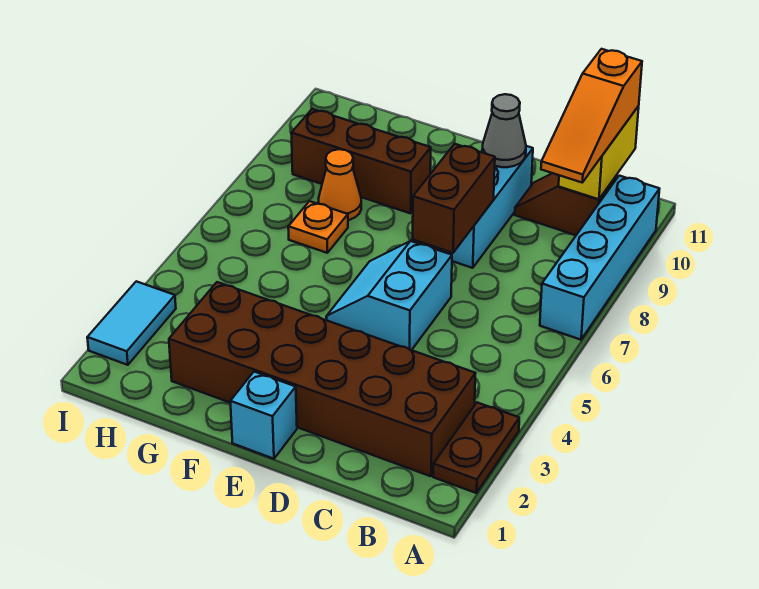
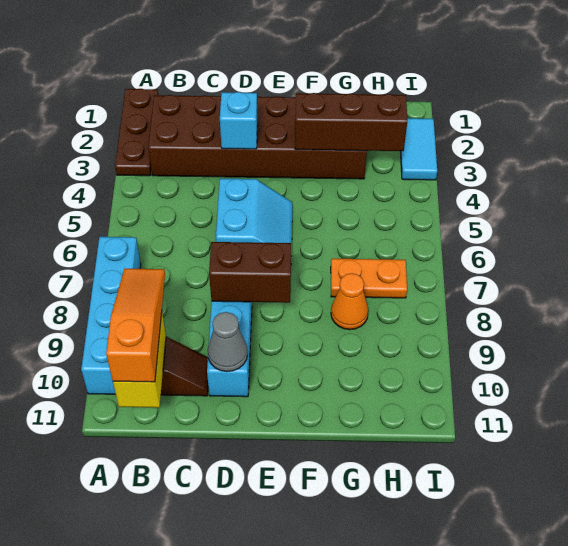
brown plate A2:A3 level 1 -> brown plate A1:A3 level 1
brown brick D7:D8 level 2 -> brown brick D8:E8 level 2
cyan brick E1 level 1 -> cyan brick D3 level 2
brown brick F9:H9 level 1 -> brown brick F3:H3 level 2
orange plate G7 level 1 -> orange plate G7:H7 level 1

